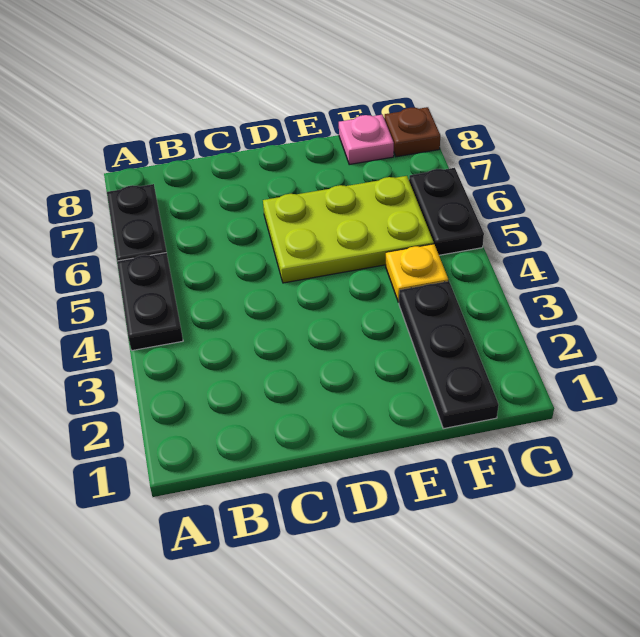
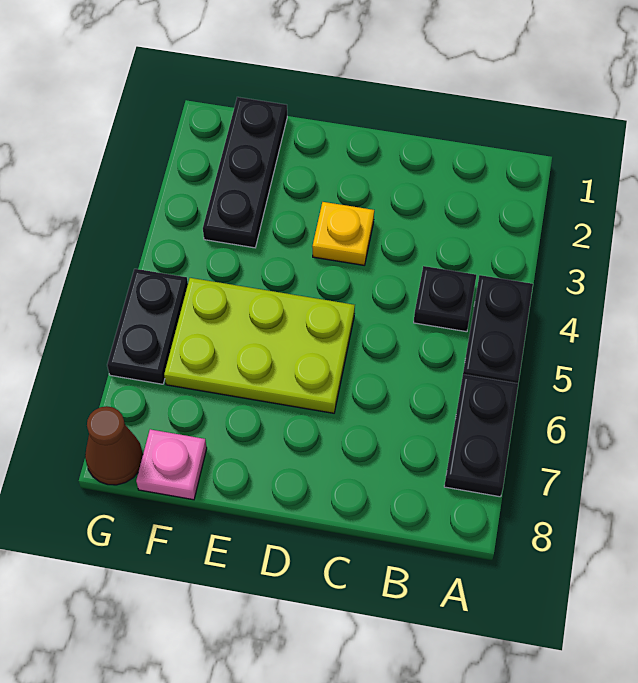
none -> black plate B4 level 1
yellow plate F4 level 1 -> yellow plate D3 level 1
brown plate G8 level 1 -> brown cone G8 level 1

